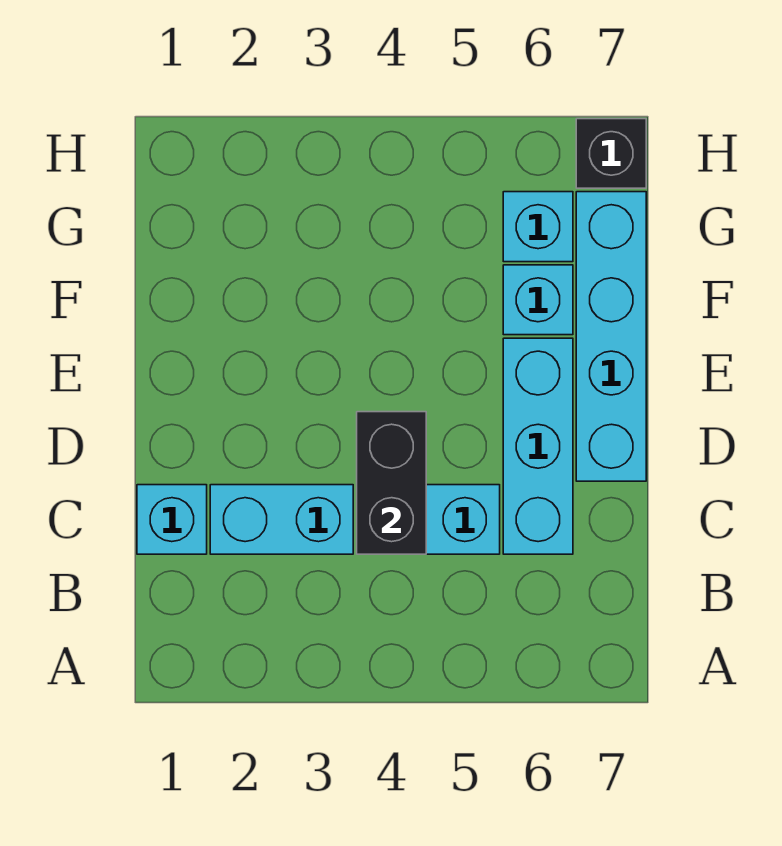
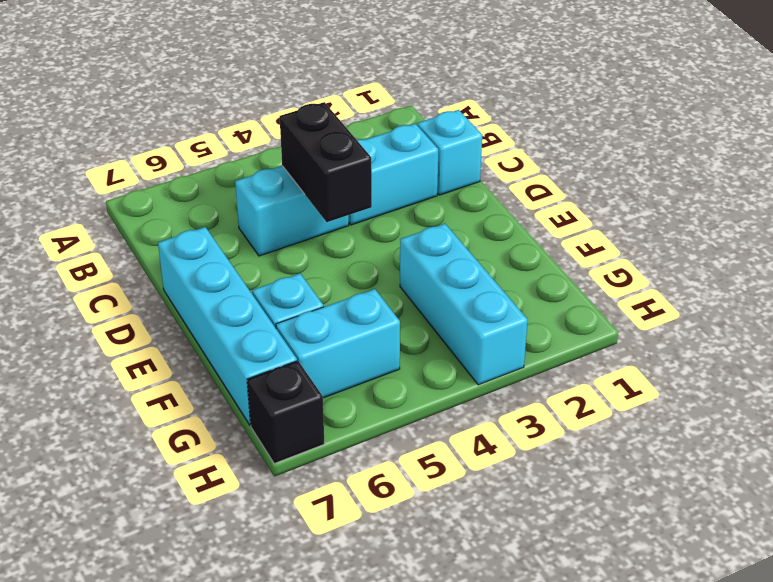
cyan brick C6:E6 level 1 -> cyan brick F3:H3 level 1
cyan brick G6 level 1 -> cyan brick G5:G6 level 1

